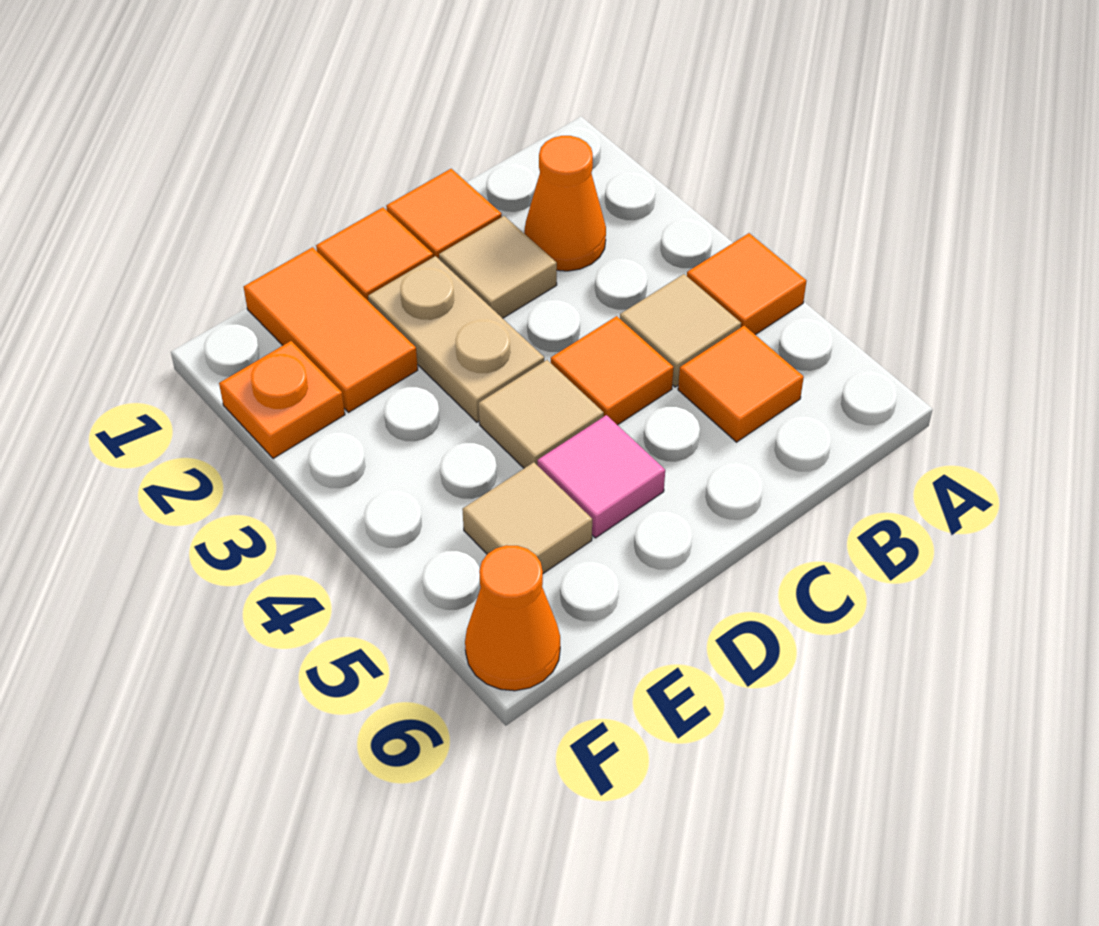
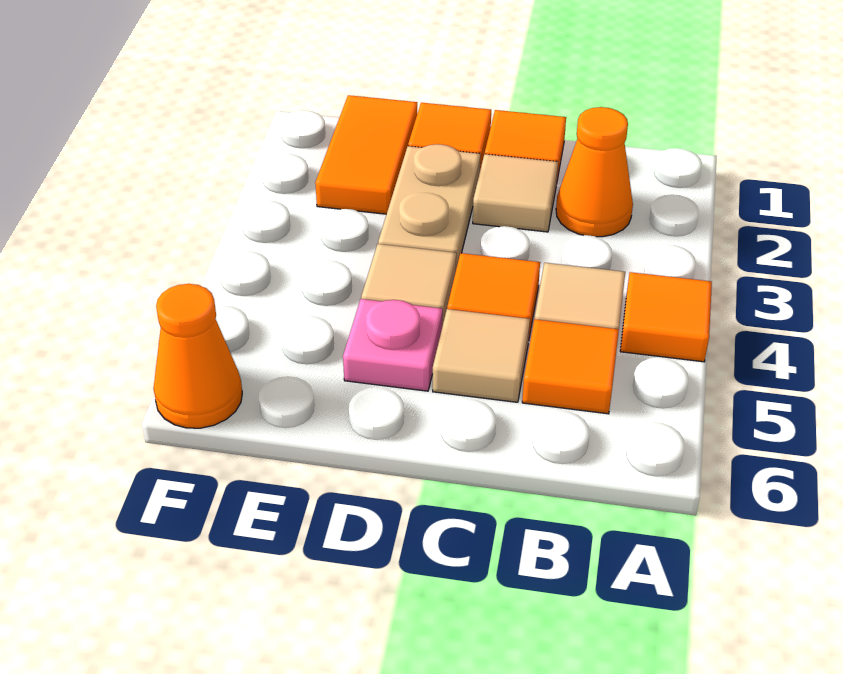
pink tile D5 level 1 -> pink plate D5 level 1
tan tile E5 level 1 -> tan tile C5 level 1
orange plate F2 level 1 -> none

